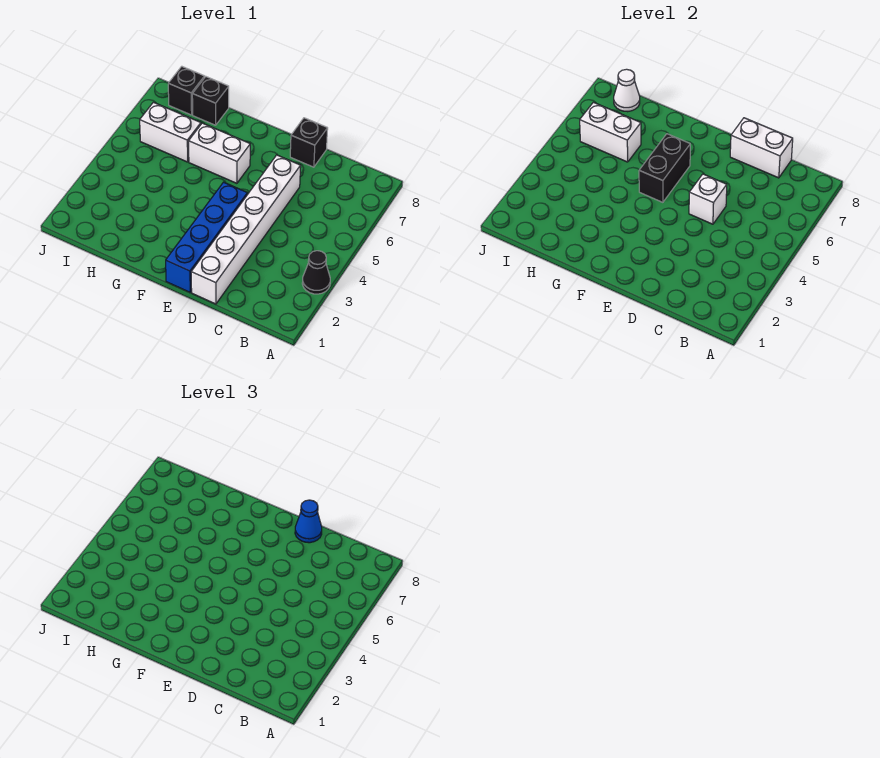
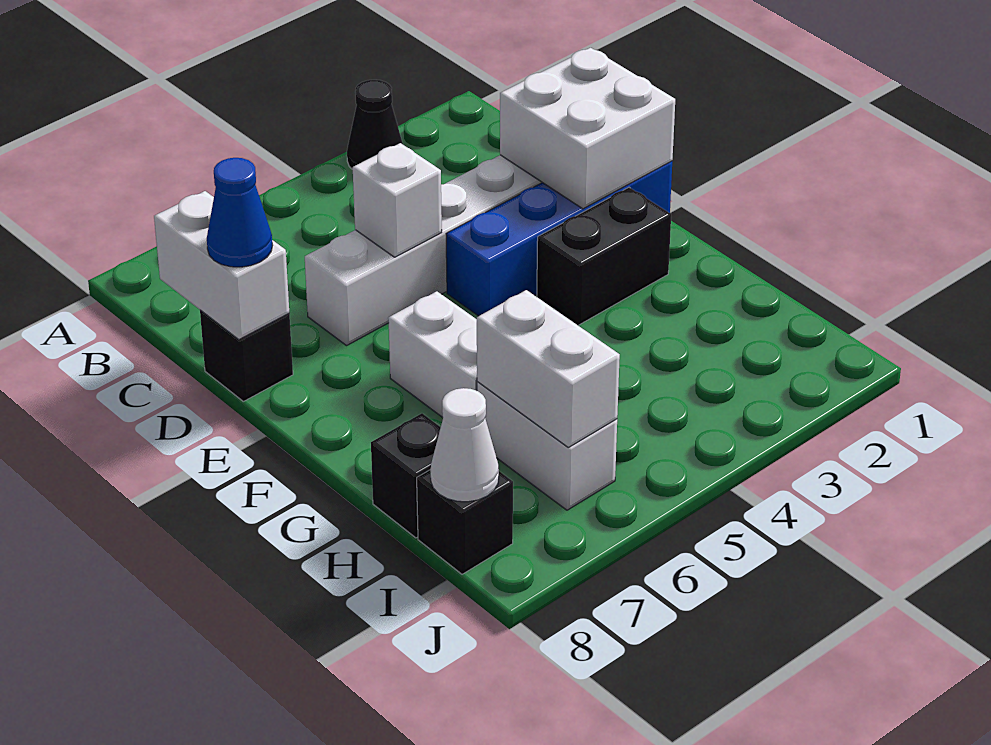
none -> white brick D1:E2 level 2
black brick F5:F6 level 2 -> black brick F2:F3 level 1

